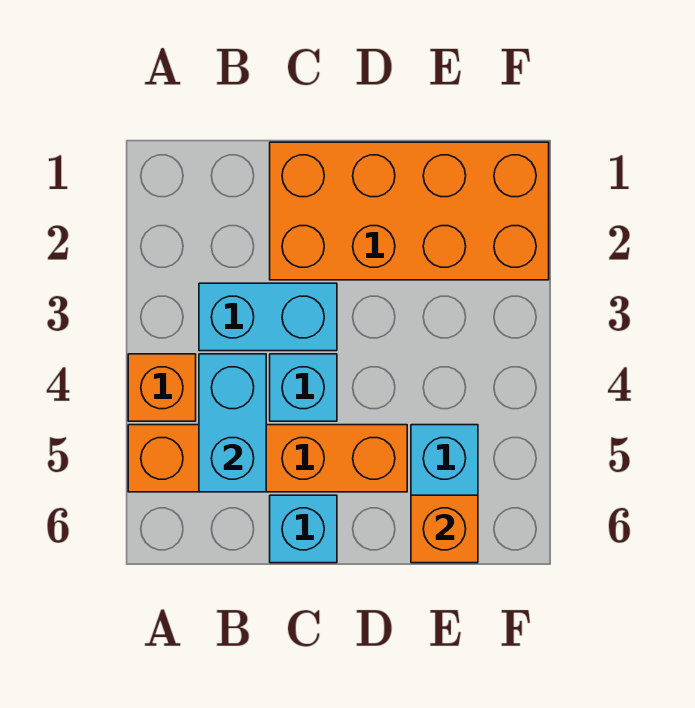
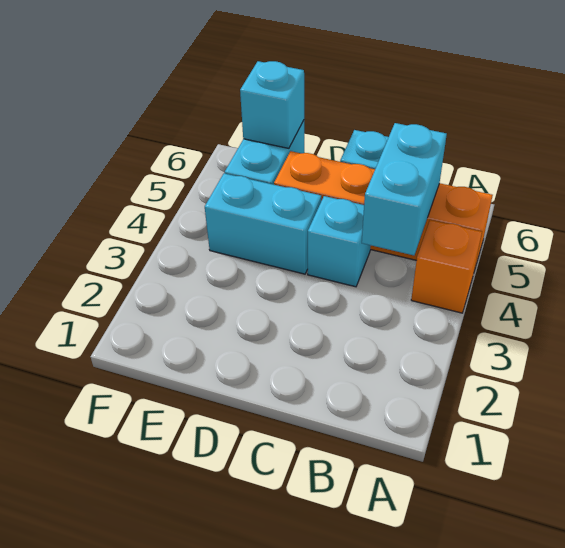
cyan brick B3:C3 level 1 -> cyan brick D4:E4 level 1
orange brick C1:F2 level 1 -> none
orange brick E6 level 2 -> cyan brick E6 level 2

